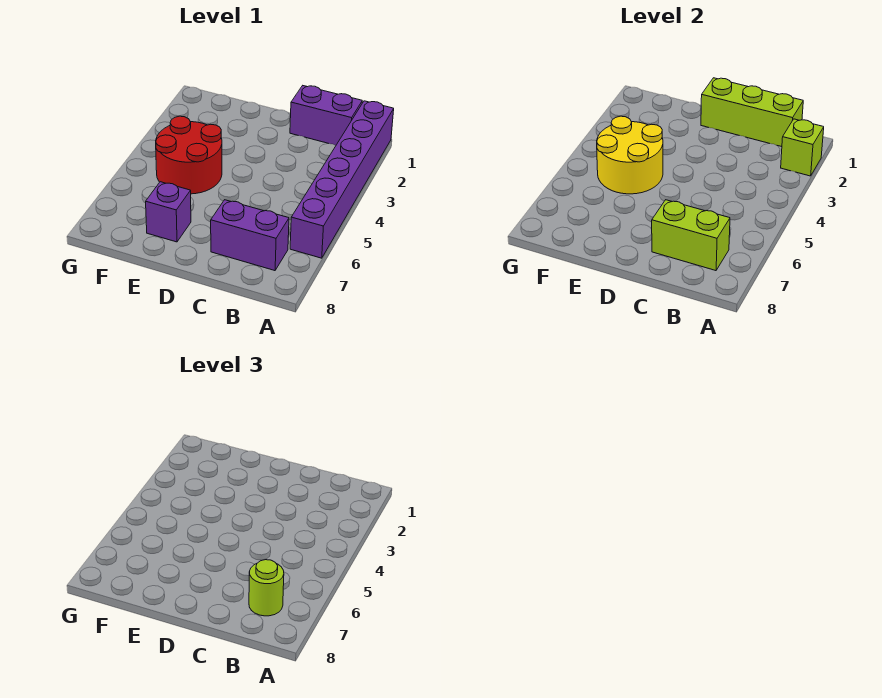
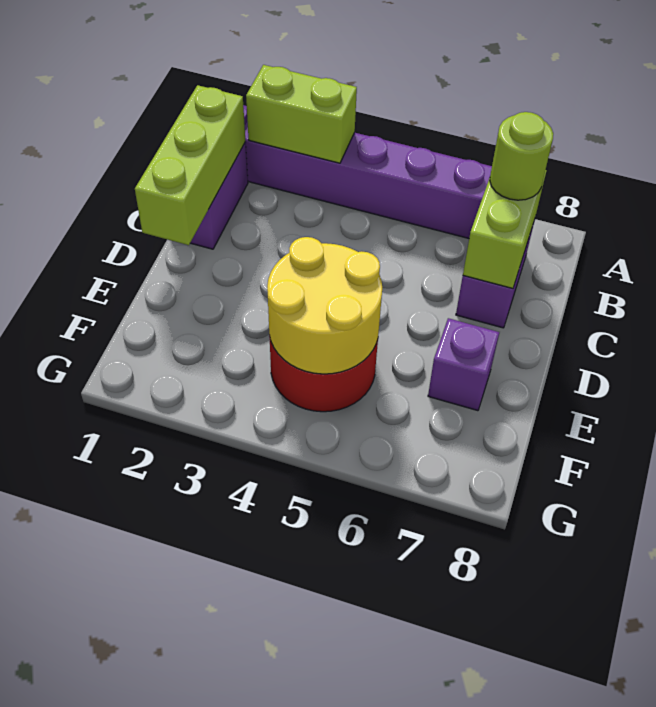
lime brick A2 level 2 -> lime brick A2:A3 level 2

